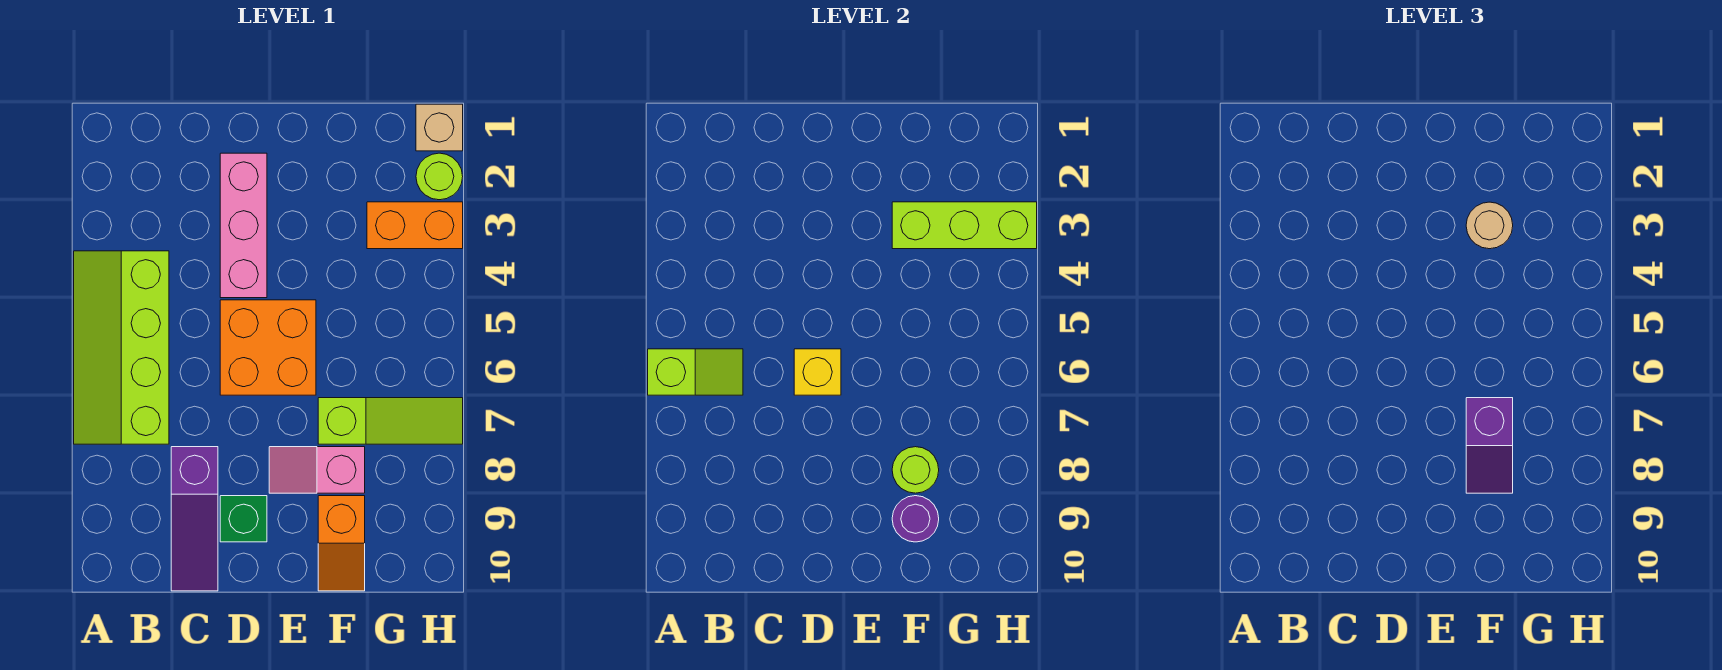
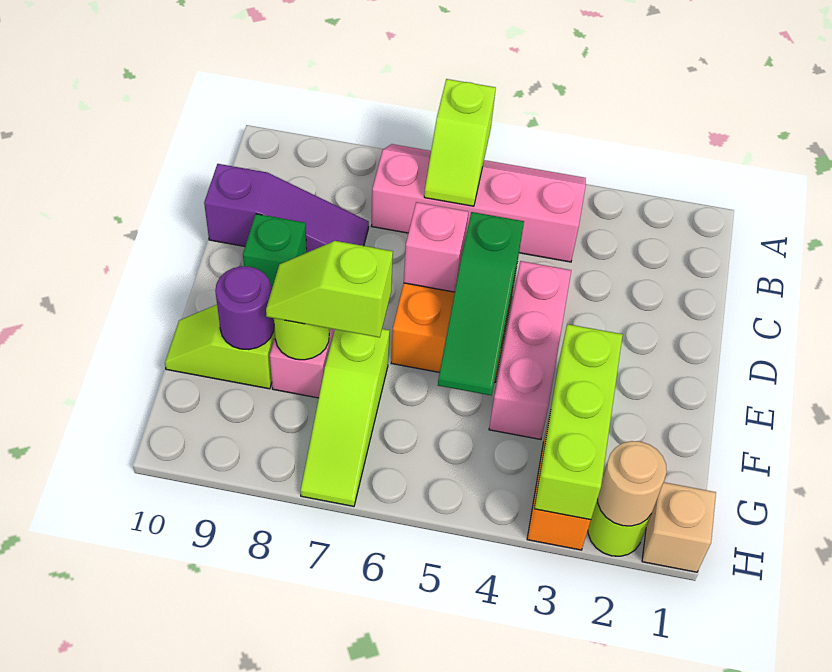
lime slope A4:B7 level 1 top B -> pink slope A4:B7 level 1 top B
purple slope C8:C10 level 1 top 8 -> purple slope C8:C10 level 1 top 10
pink brick D2:D4 level 1 -> pink brick D4:F4 level 1
none -> green slope D5:F5 level 2 top D
yellow brick D6 level 2 -> pink brick D6 level 2
tan round brick F3 level 3 -> tan round brick H2 level 2
purple slope F7:F8 level 3 top 7 -> lime slope F7:F8 level 3 top 7
orange slope F9:F10 level 1 top 9 -> lime slope F9:F10 level 1 top 9

